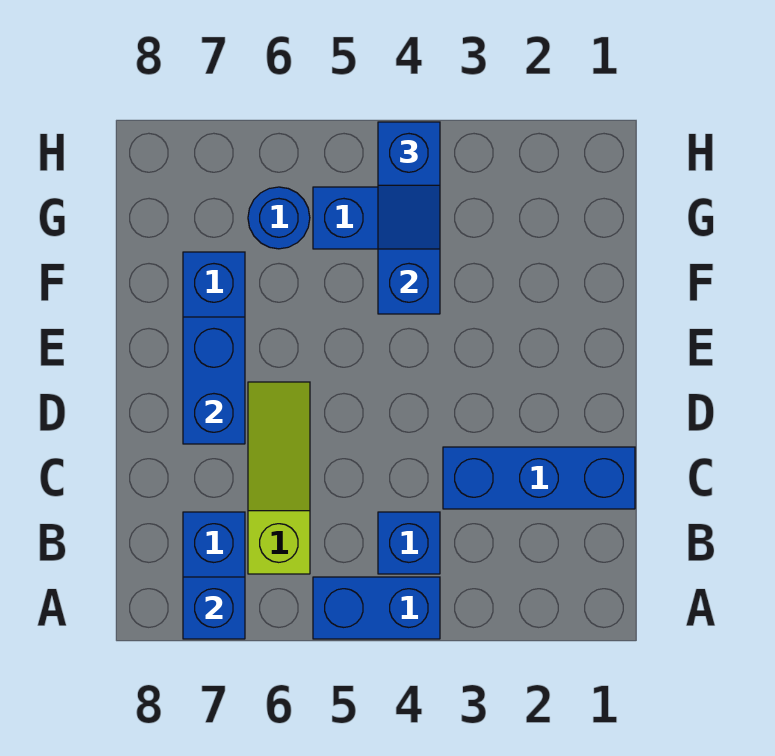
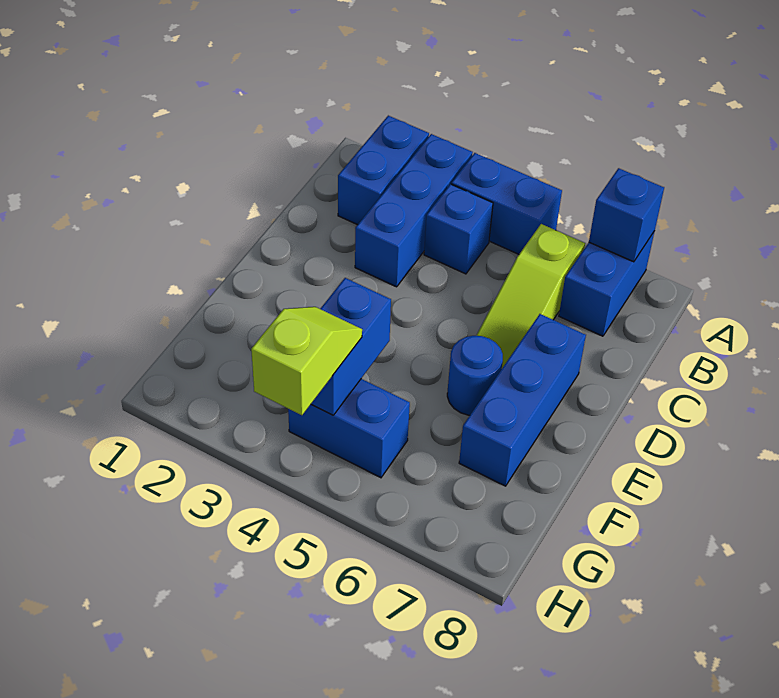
blue brick C1:C3 level 1 -> blue brick A3:C3 level 1
blue brick D7:E7 level 2 -> blue brick A2:B2 level 1
blue slope G4:H4 level 3 top H -> lime slope G4:H4 level 3 top H
blue round brick G6 level 1 -> blue round brick E6 level 1

